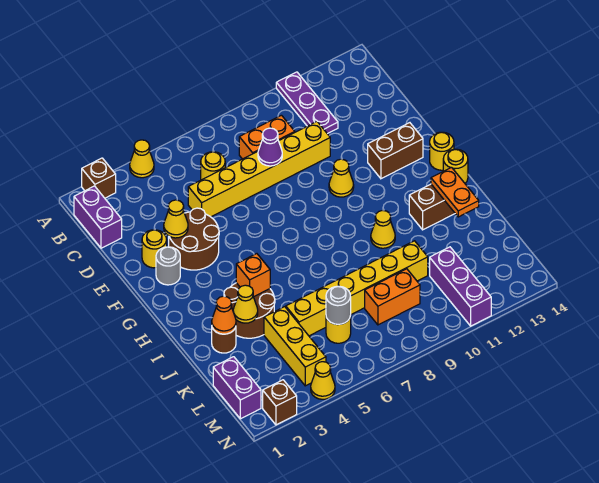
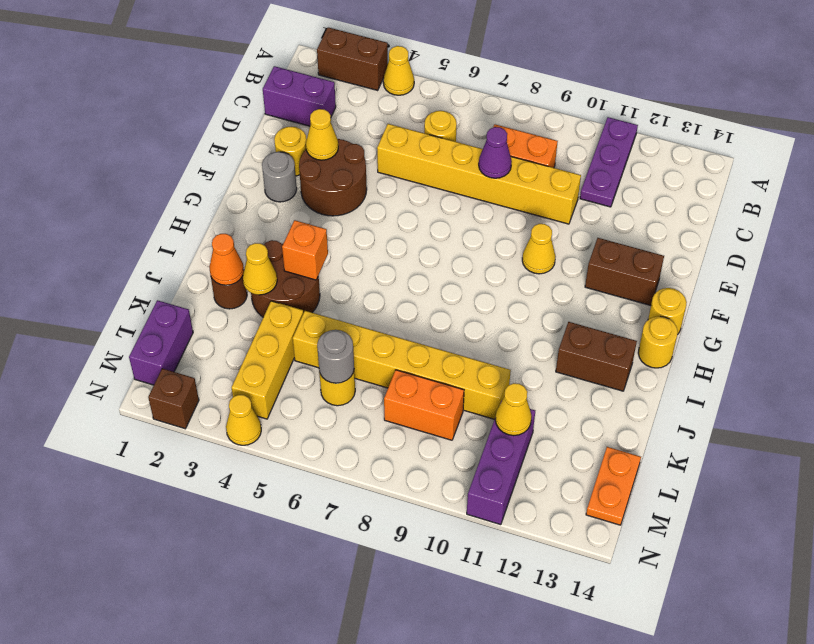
brown brick A2 level 1 -> brown brick A2:A3 level 1
purple brick B1:C1 level 1 -> purple brick C1:C2 level 1
yellow cone I10 level 1 -> yellow cone L11 level 2
orange plate I13:J13 level 2 -> orange plate L14:M14 level 1

